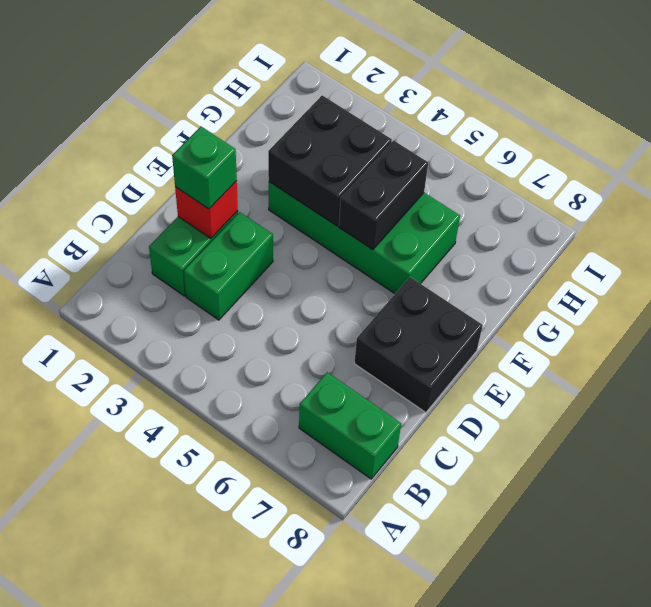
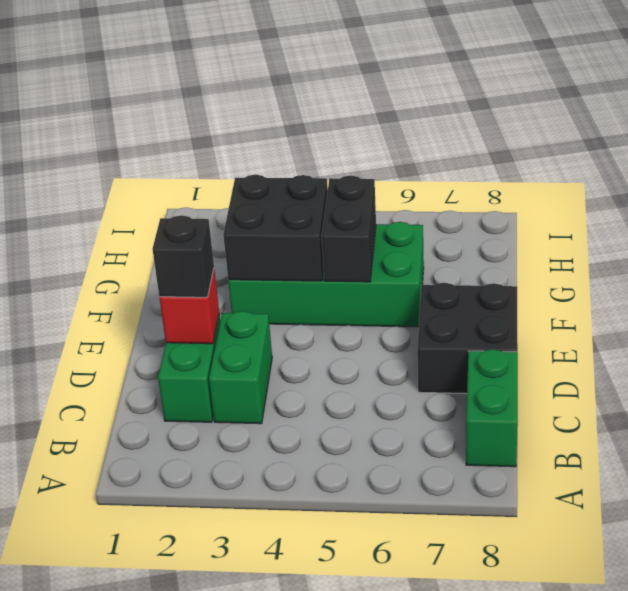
green brick B7:B8 level 1 -> green brick B8:C8 level 1
green brick D2 level 3 -> black brick D2 level 3

